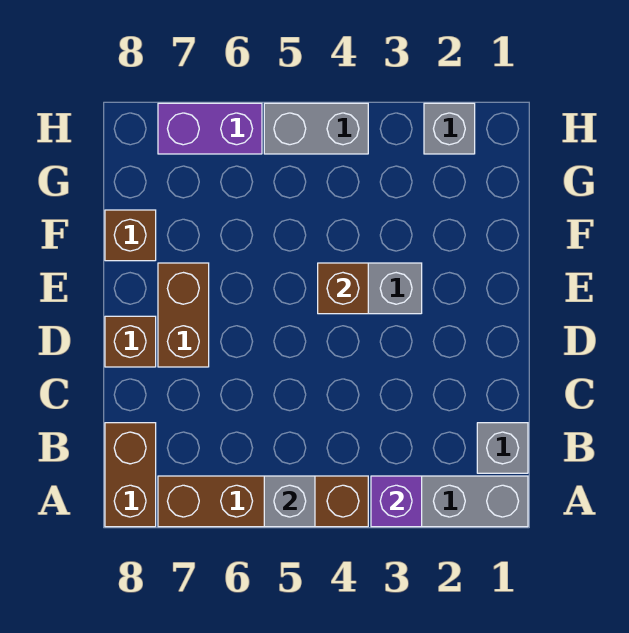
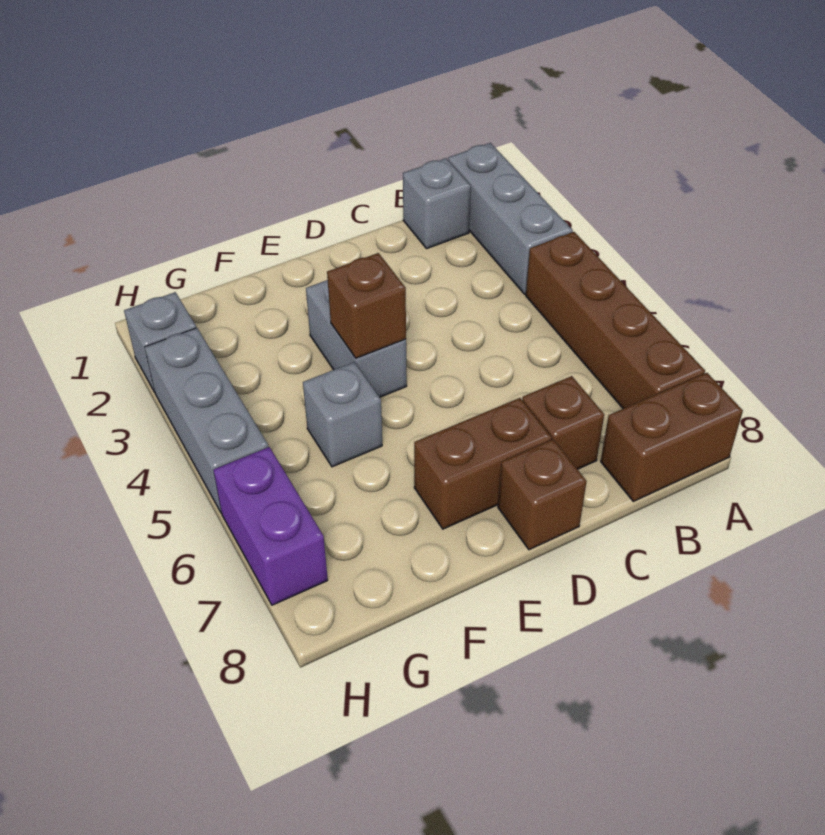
purple brick A3 level 2 -> none
grey brick A5 level 2 -> grey brick F5 level 1
brown brick F8 level 1 -> brown brick C7 level 1
grey brick H4:H5 level 1 -> grey brick H3:H5 level 1

